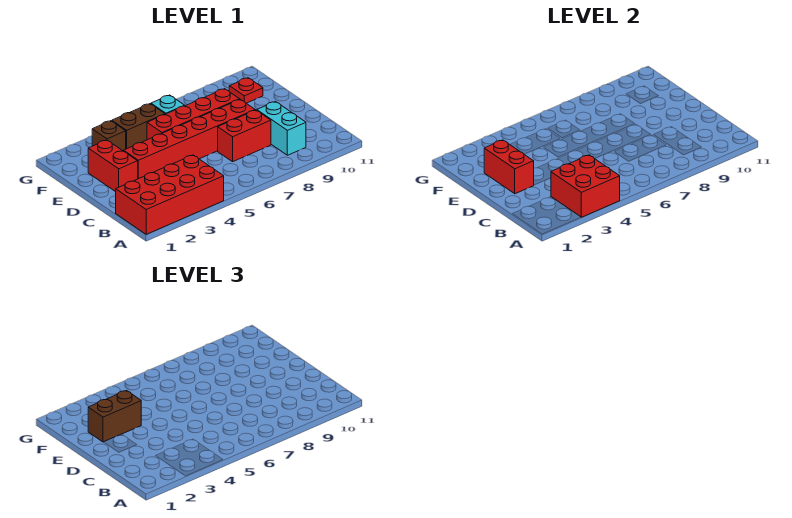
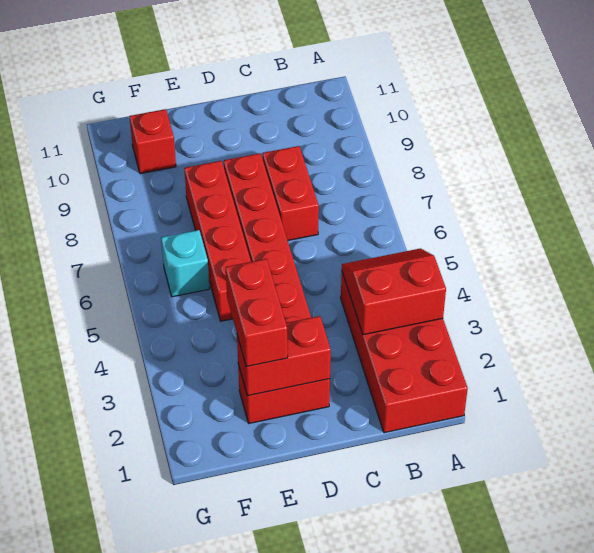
red brick A3:B4 level 2 -> red slope A3:B4 level 2 top 3
cyan brick B9:C9 level 1 -> none
brown brick E2:E3 level 3 -> red brick E2:E3 level 3
brown brick F3 level 1 -> none
brown brick F4:F5 level 1 -> none
red plate F10 level 1 -> red brick F10 level 1

